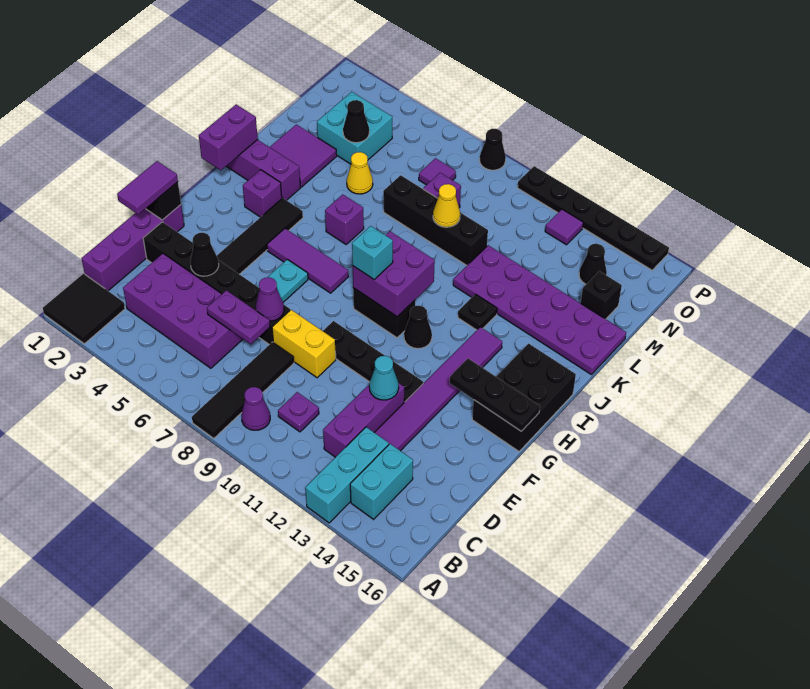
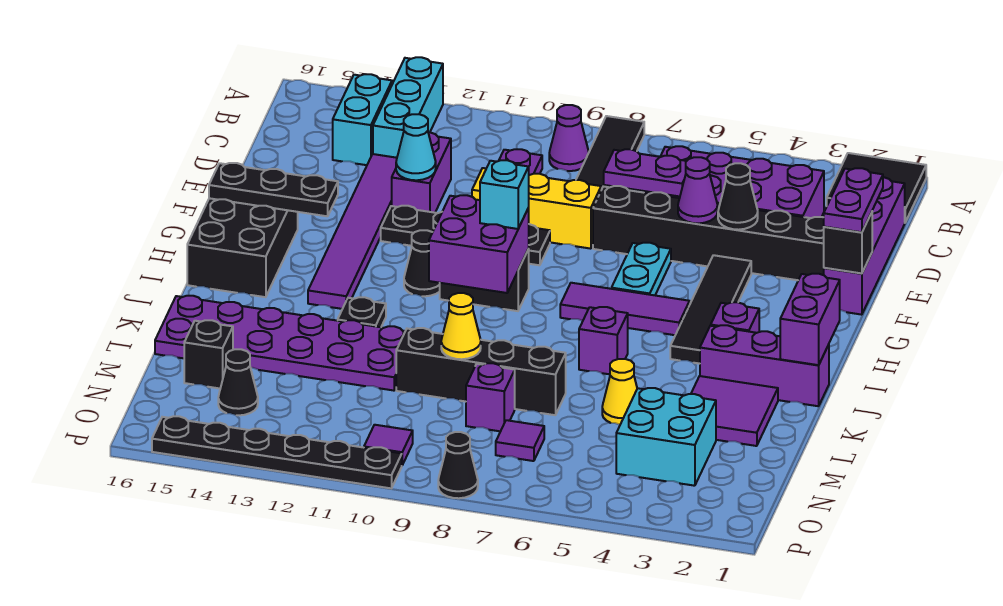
purple brick C12:E12 level 1 -> purple brick D12:E12 level 1
purple tile E1:F1 level 3 -> purple plate E1:F1 level 3
purple cone E7 level 2 -> purple cone E5 level 2
yellow brick E8:E9 level 1 -> yellow brick E8:E10 level 1
black cone M4 level 2 -> none
purple tile O12 level 1 -> purple tile O10 level 1

